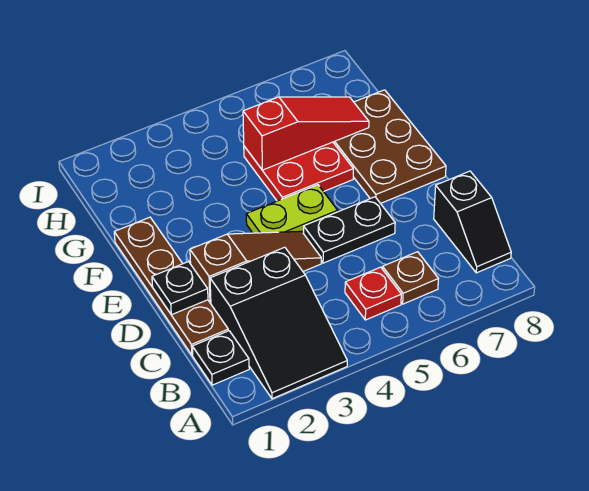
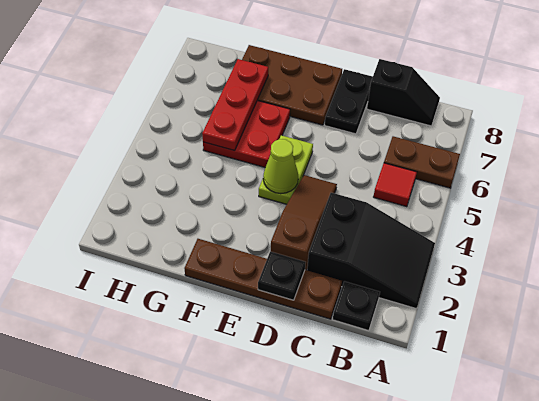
red plate B5 level 1 -> red tile B5 level 1
brown plate B6 level 1 -> brown plate A6:B6 level 1
black plate D5:D6 level 1 -> black plate D7:D8 level 1
none -> lime cone E4 level 2
red slope G5:G7 level 2 top 5 -> red plate G5:G7 level 2

